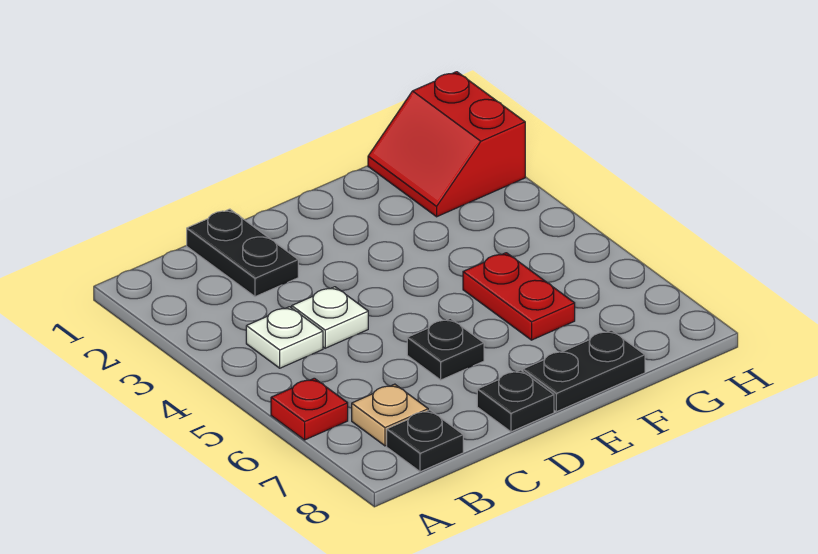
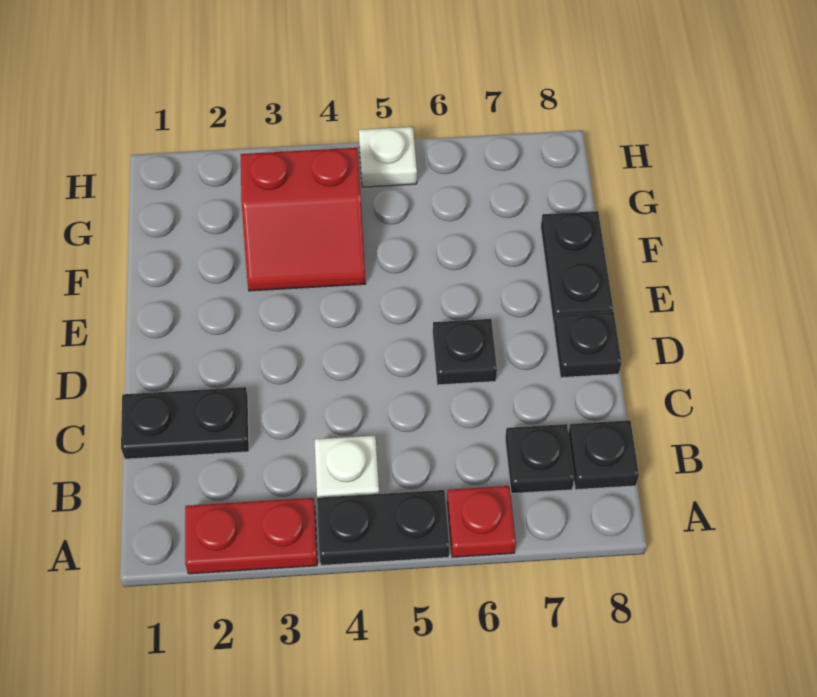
none -> black plate A4:A5 level 1
tan plate B7 level 1 -> black plate B7 level 1
white plate C4 level 1 -> white plate H5 level 1
red plate F5:F6 level 1 -> red plate A2:A3 level 1
red slope G1:H2 level 1 top H -> red slope F3:G4 level 1 top G

